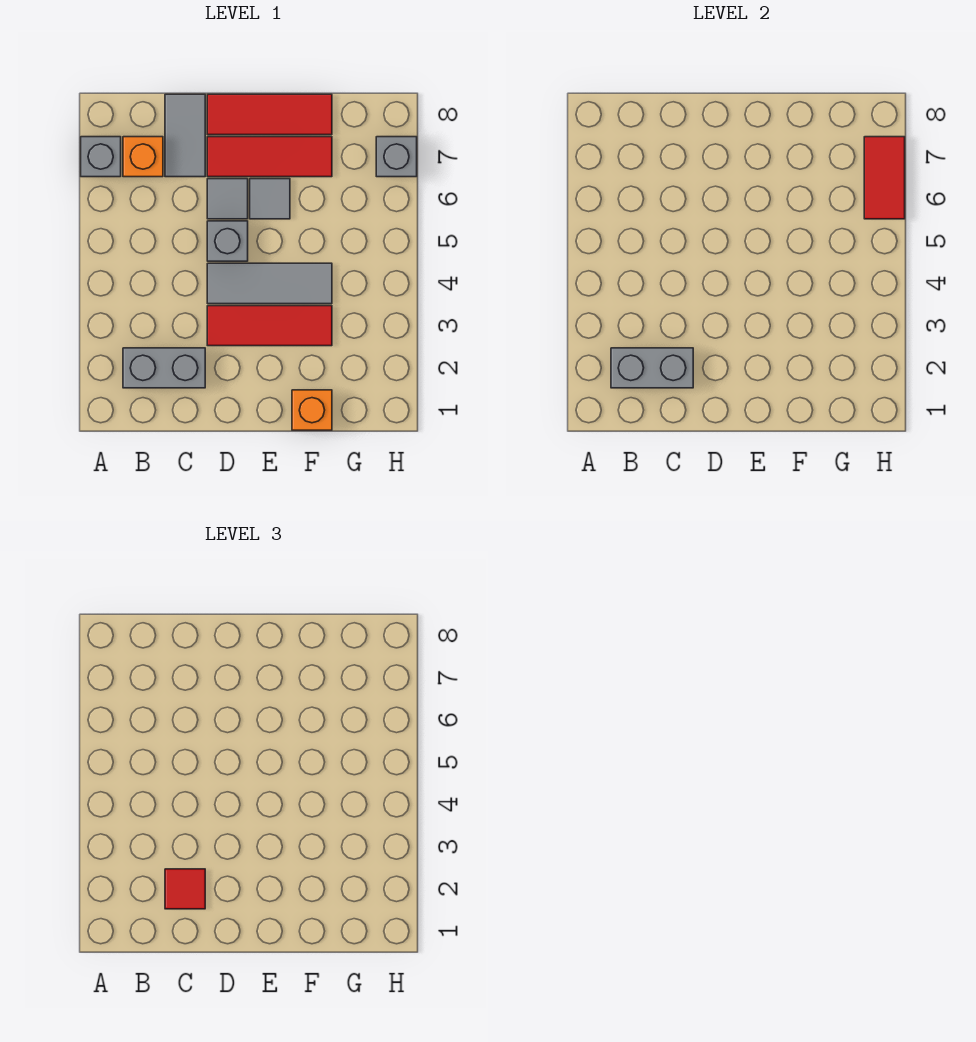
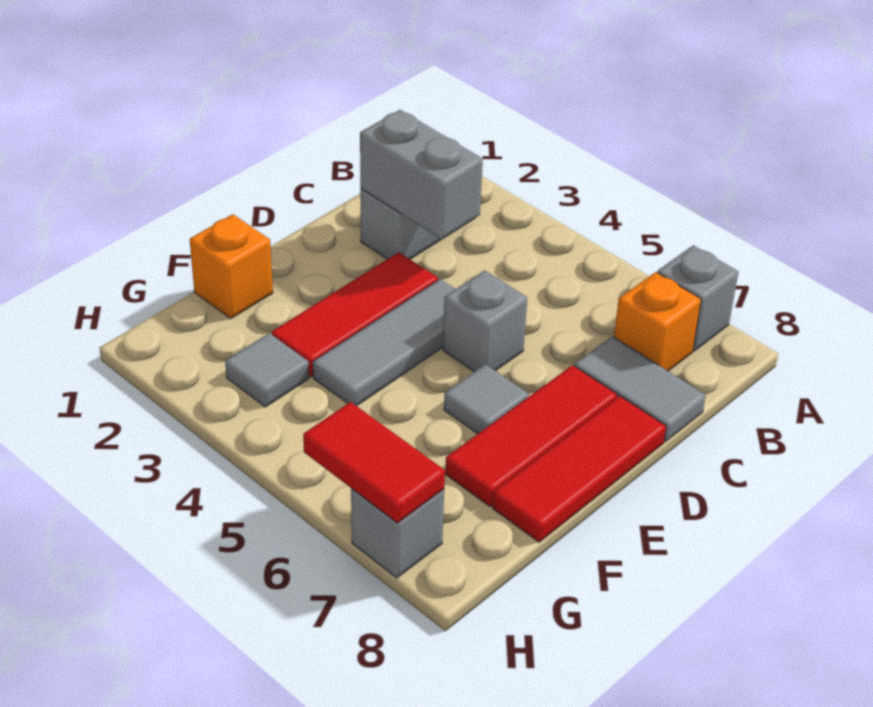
grey brick B2:C2 level 2 -> grey brick C2:C3 level 2
red tile C2 level 3 -> none
grey tile D6 level 1 -> grey tile G3 level 1

